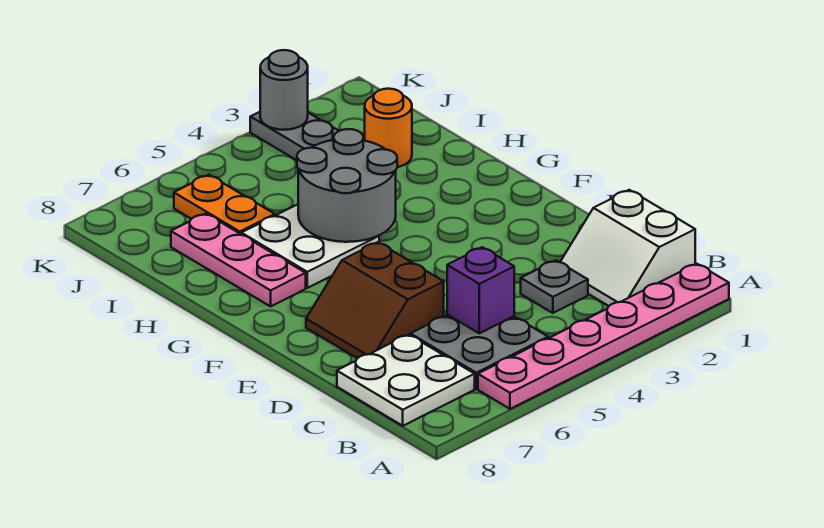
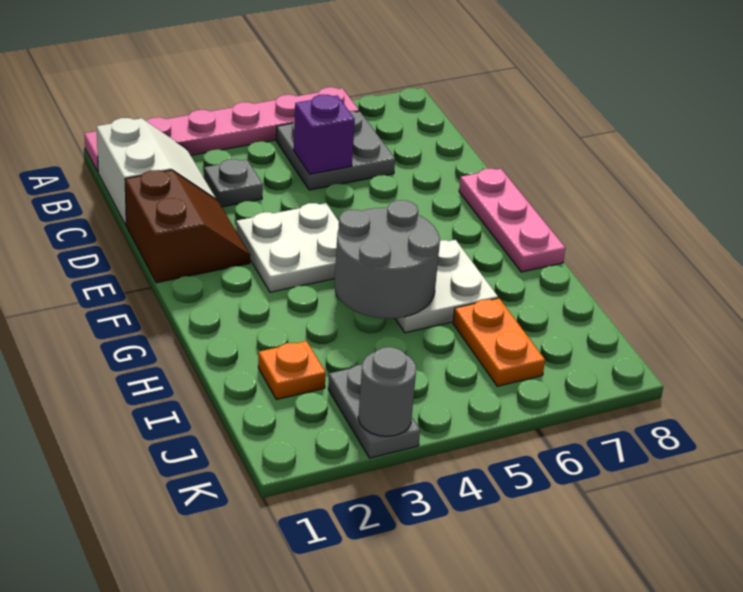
white plate B7:C8 level 1 -> white plate E3:F4 level 1
brown slope D6:E7 level 1 top 6 -> brown slope D1:E2 level 1 top 1
pink plate G7:I7 level 1 -> pink plate E8:G8 level 1
orange round brick I2 level 1 -> orange plate I2 level 1

